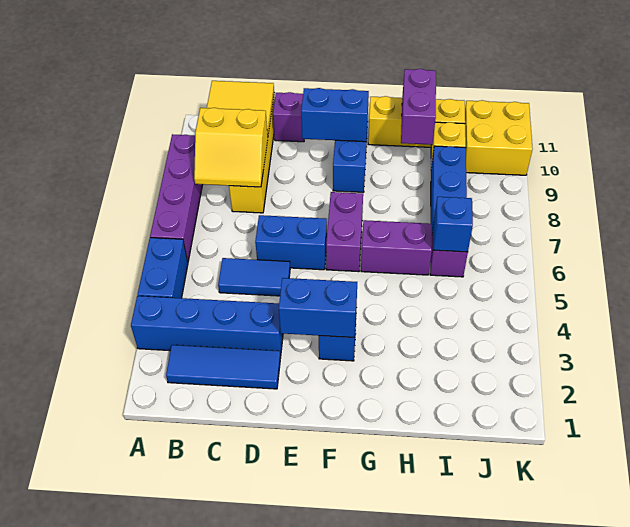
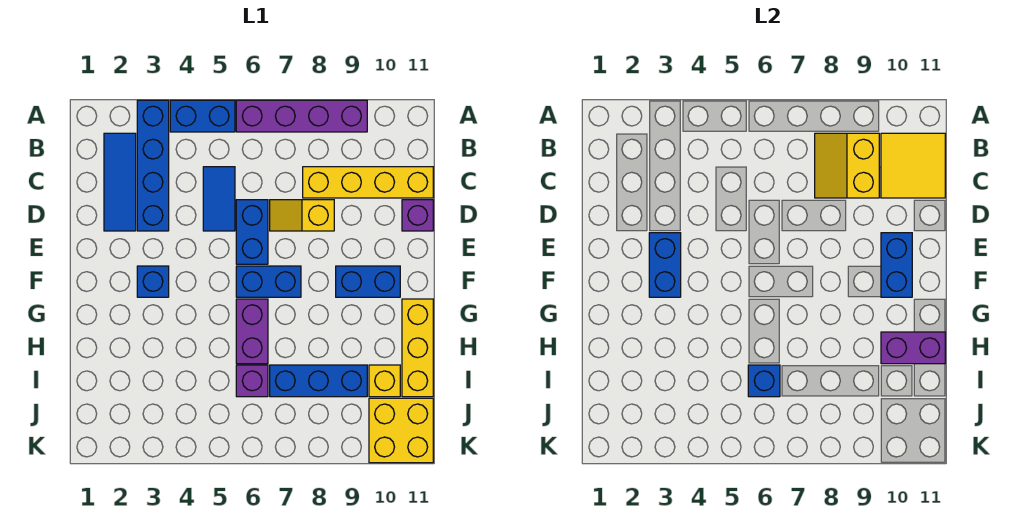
none -> yellow slope D7:D8 level 1 top 8
purple brick F6:F7 level 1 -> blue brick F6:F7 level 1

